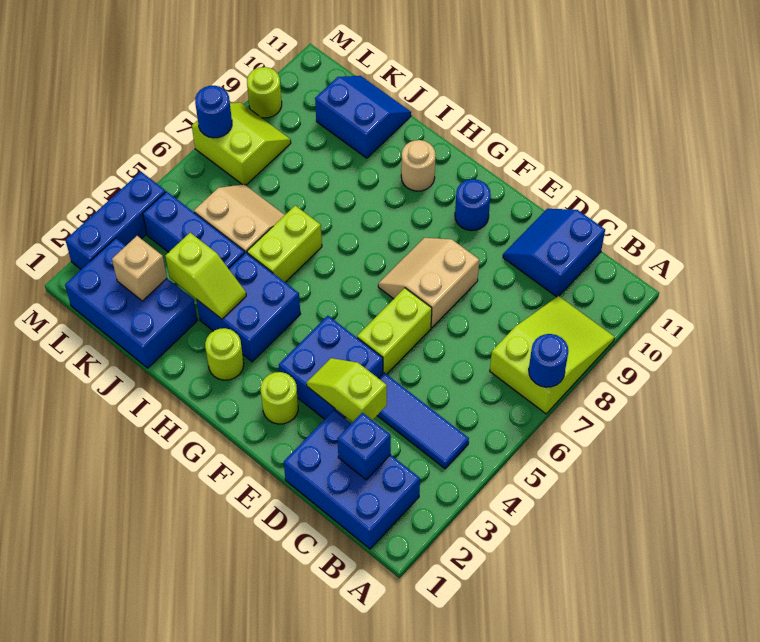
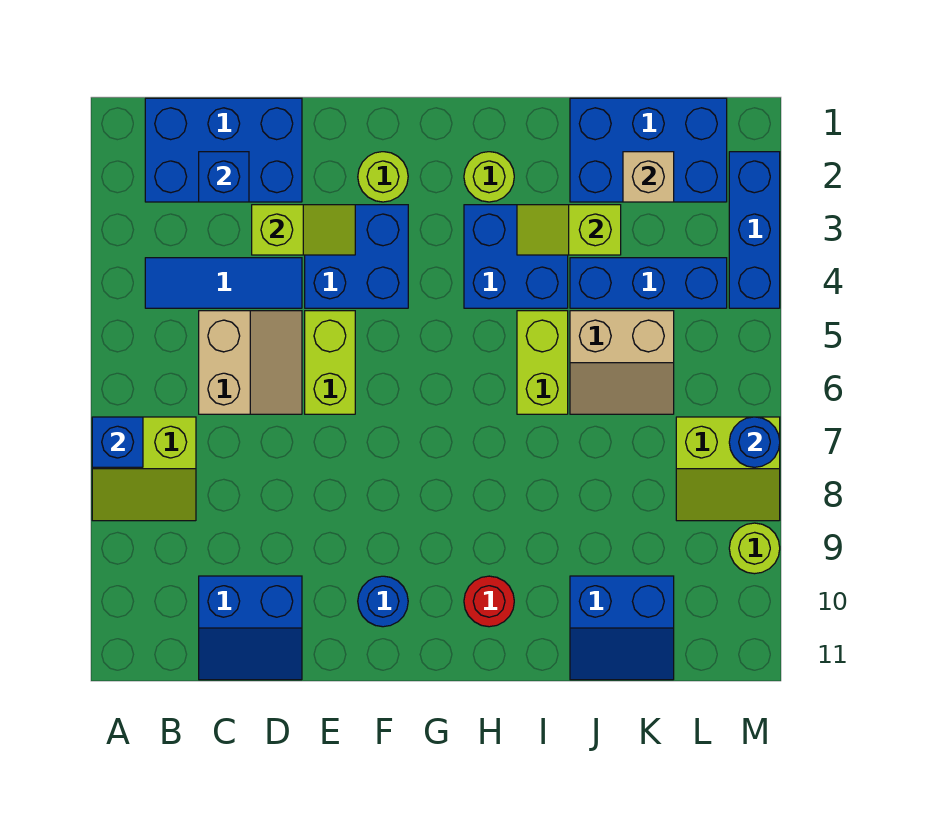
lime slope A7:B9 level 1 top 7 -> lime slope A7:B8 level 1 top 7
blue round brick A7 level 2 -> blue brick A7 level 2
blue slope C10:D11 level 1 top C -> blue slope C10:D11 level 1 top 10
tan slope E7:F8 level 1 top E -> tan slope C5:D6 level 1 top C
tan round brick H10 level 1 -> red round brick H10 level 1

